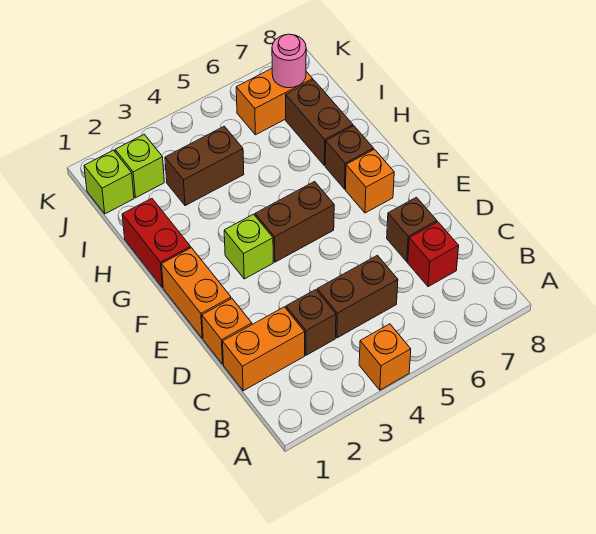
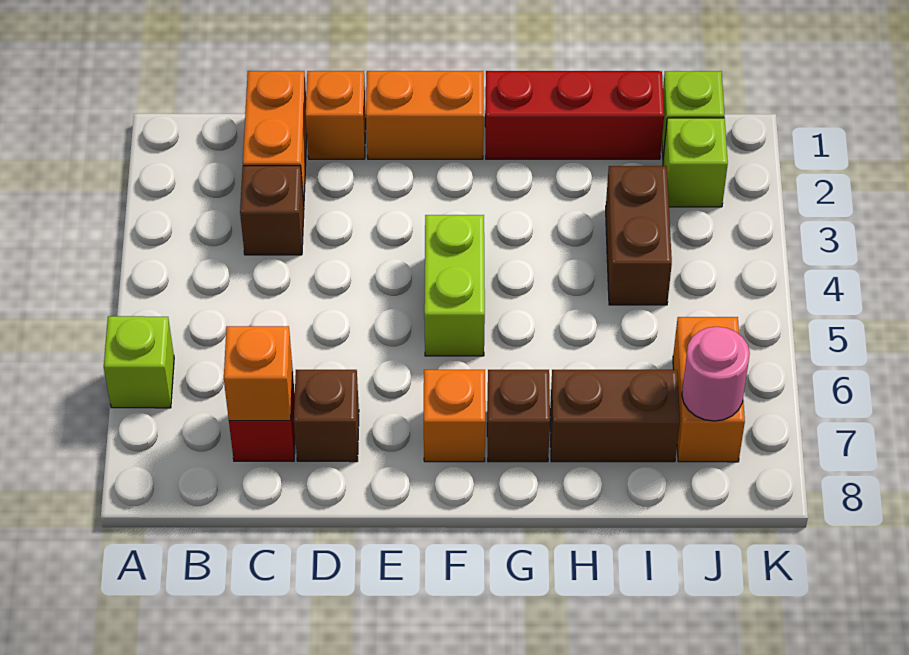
orange brick A4 level 1 -> orange brick C7 level 2
brown brick C4:C5 level 1 -> none
lime brick F3 level 1 -> lime brick A6 level 1
brown brick F4:F5 level 1 -> lime brick F4:F5 level 1
red brick G1:H1 level 1 -> red brick G1:I1 level 1

